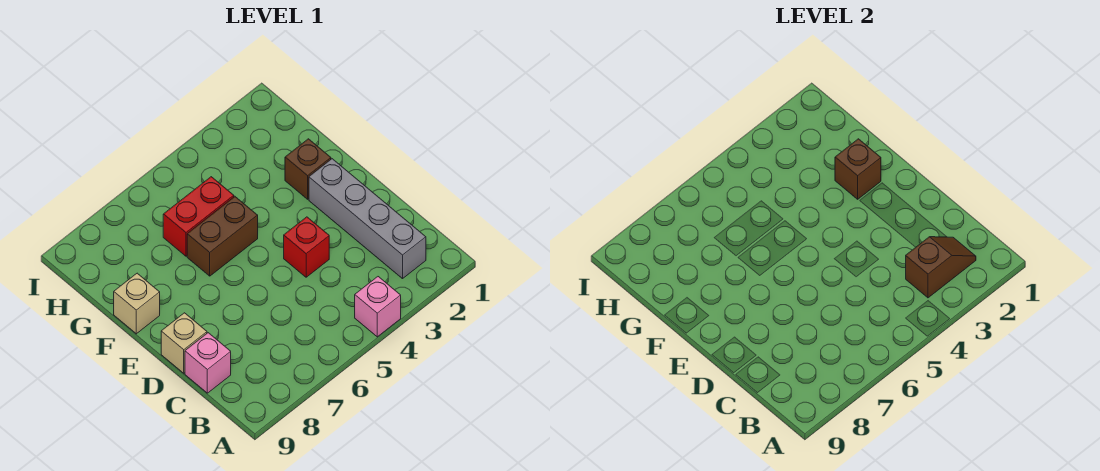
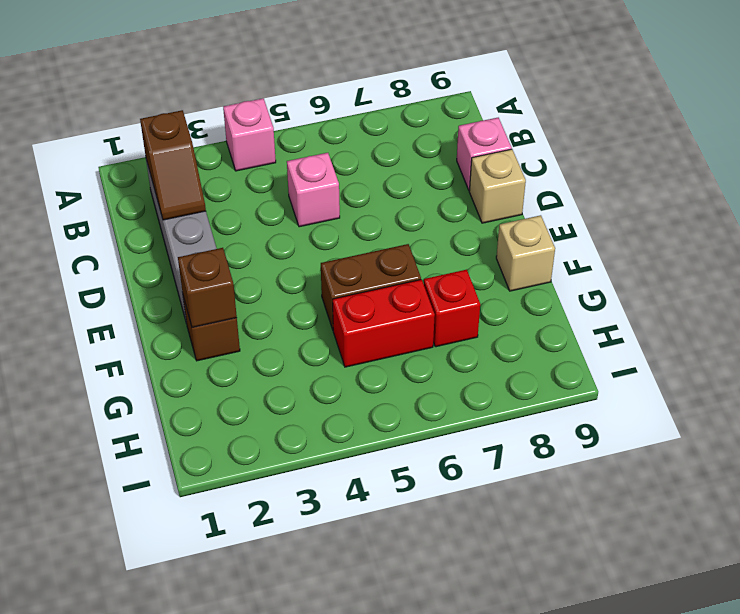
brown slope B2:B3 level 2 top 3 -> brown slope B2:C2 level 2 top B
none -> pink brick C5 level 1
red brick D4 level 1 -> red brick G7 level 1

